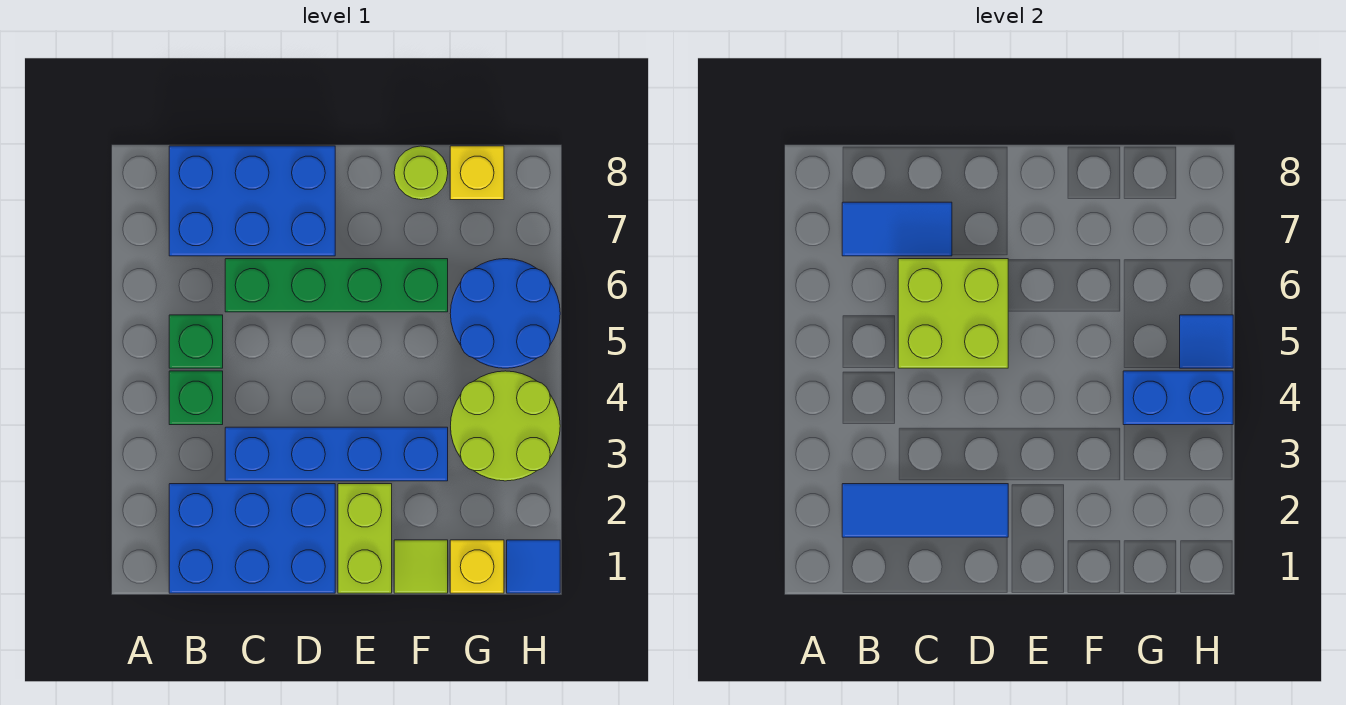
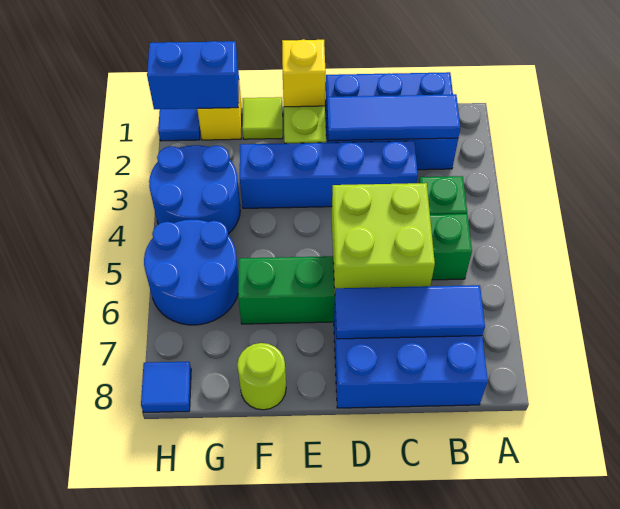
blue tile B7:C7 level 2 -> blue tile B7:D7 level 2
lime round brick G3:H4 level 1 -> blue round brick G3:H4 level 1
blue brick G4:H4 level 2 -> blue brick G1:H1 level 2
yellow brick G8 level 1 -> yellow brick E1 level 2
blue tile H5 level 2 -> blue tile H8 level 1

